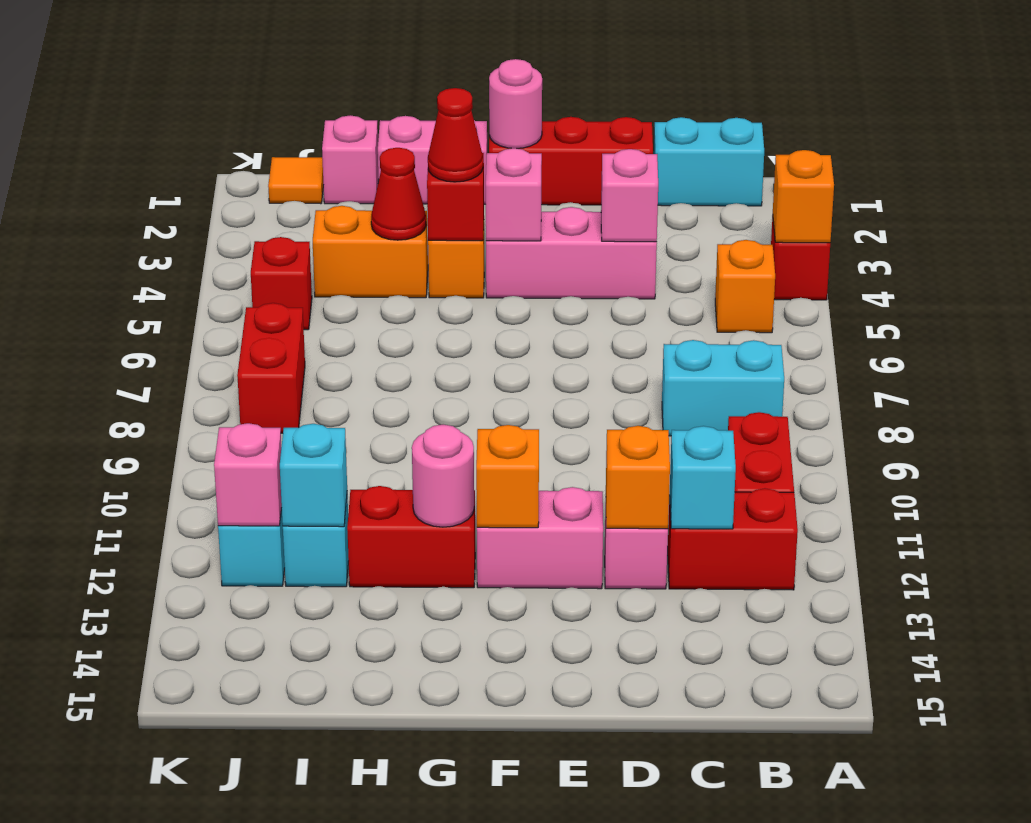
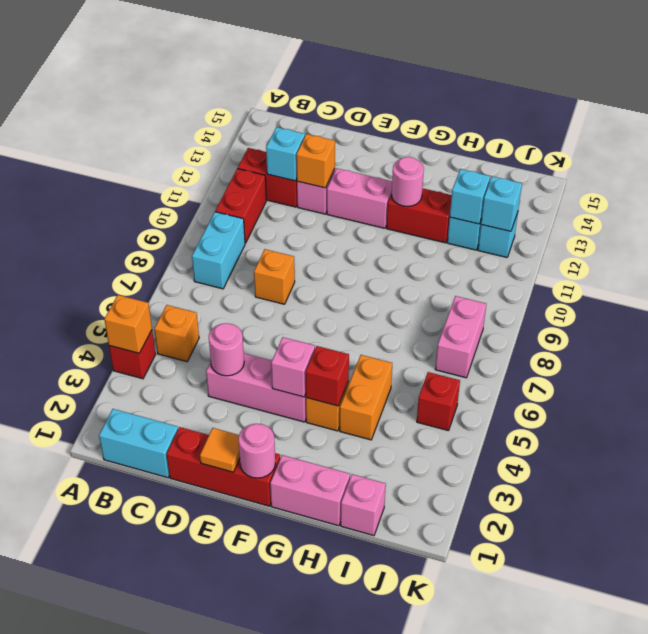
cyan brick B8:C8 level 1 -> cyan brick B8:B9 level 1
pink brick D4 level 2 -> pink round brick D4 level 2
orange brick F12 level 2 -> orange brick D8 level 1
red cone G4 level 3 -> none
orange brick H4:I4 level 1 -> orange brick H4:H5 level 1
red cone H4 level 2 -> none
orange tile J1 level 1 -> orange tile E1 level 2
red brick J7:J8 level 1 -> pink brick J7:J8 level 1
pink brick J12 level 2 -> cyan brick J12 level 2

